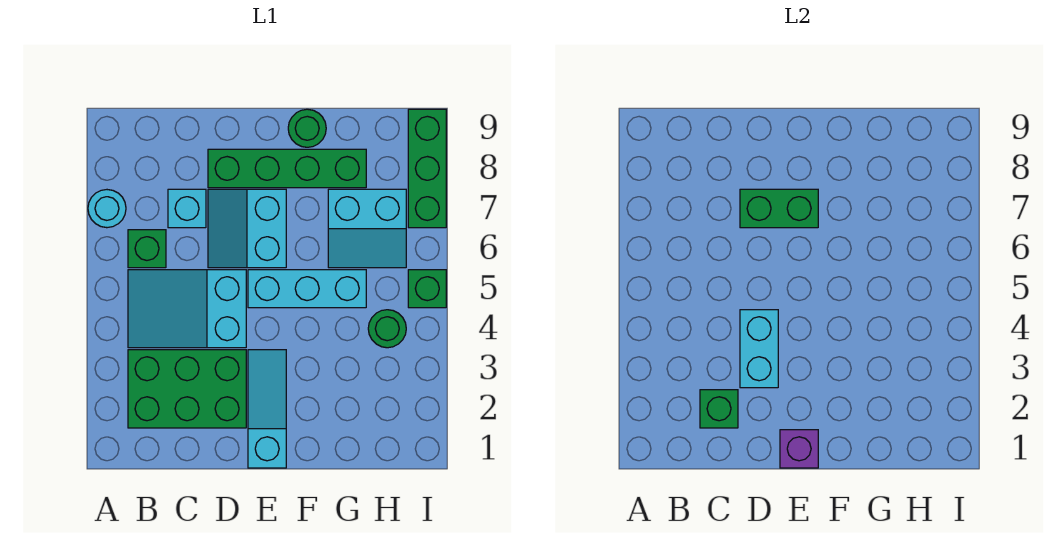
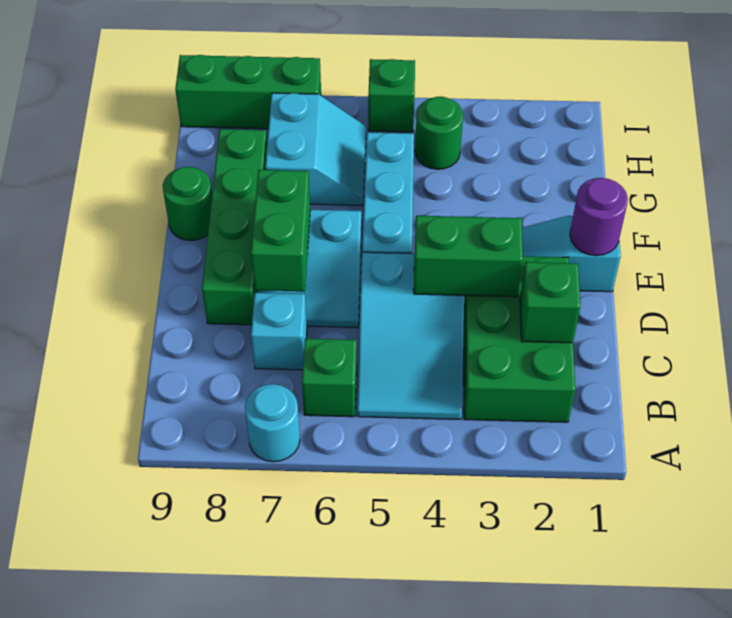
cyan brick D3:D4 level 2 -> green brick D3:D4 level 2
purple brick E1 level 2 -> purple round brick E1 level 2

